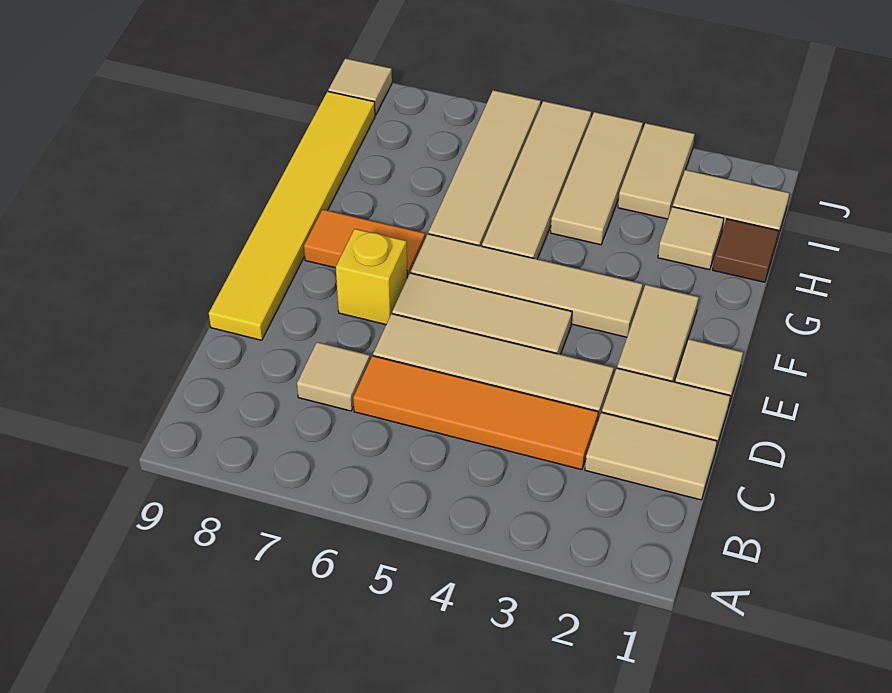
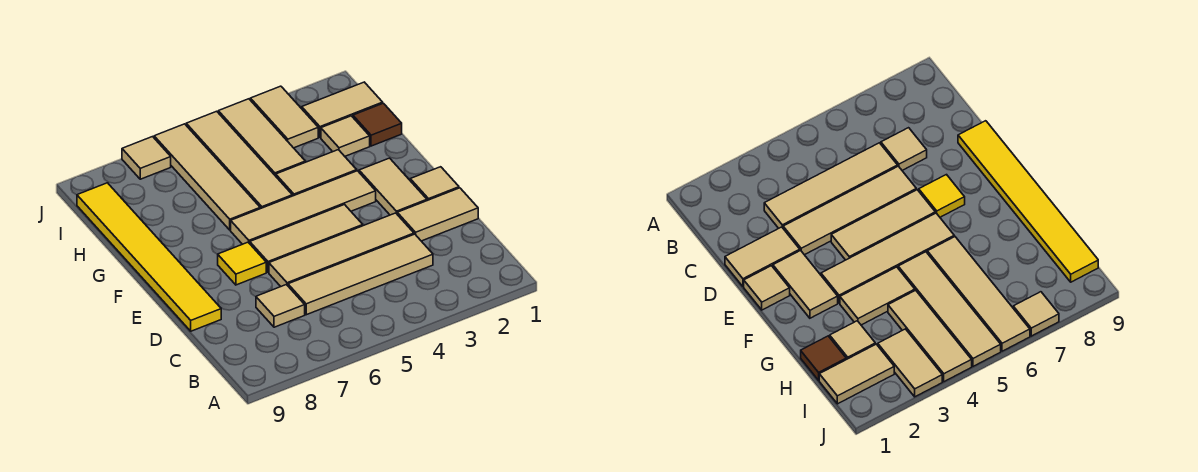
tan tile C1:C2 level 1 -> tan tile G3:G4 level 1
orange tile C3:C6 level 1 -> tan tile C3:C6 level 1
yellow brick E7 level 1 -> yellow tile E7 level 1
orange tile F7:F8 level 1 -> none
tan tile J9 level 1 -> tan tile J7 level 1

